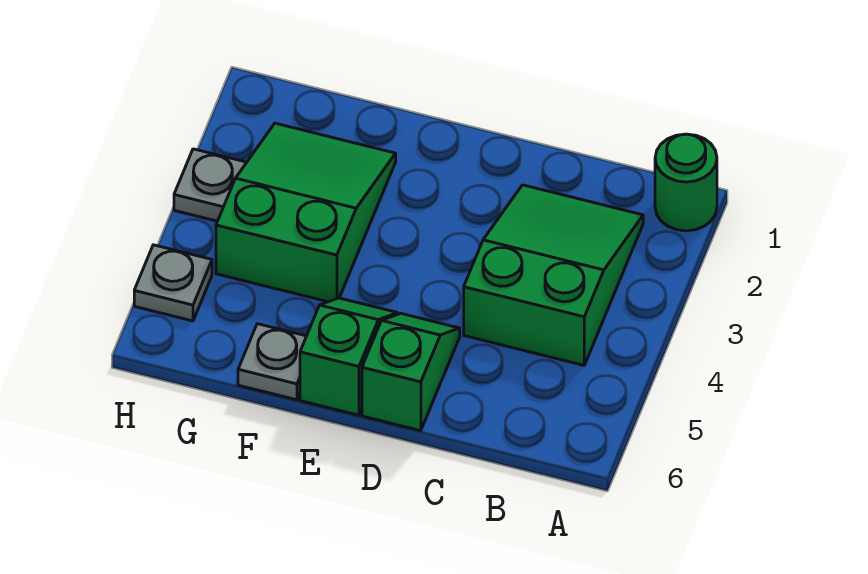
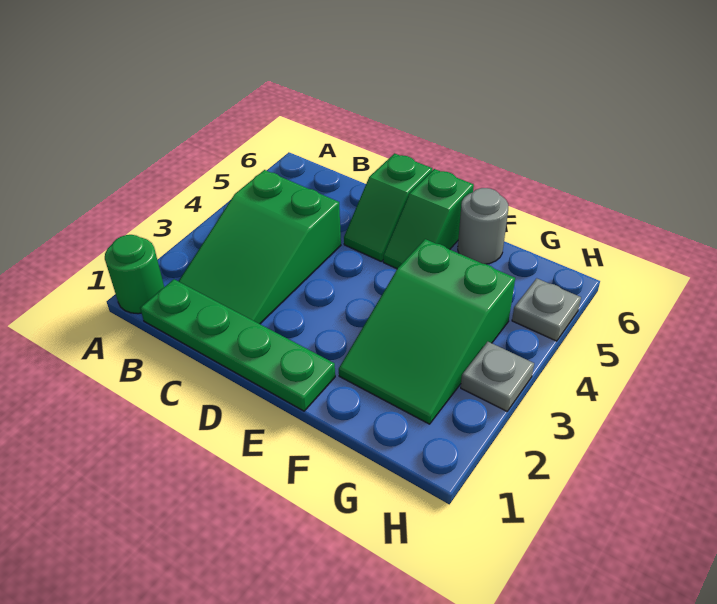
none -> green plate B1:E1 level 1
grey plate F6 level 1 -> grey round brick F6 level 1

